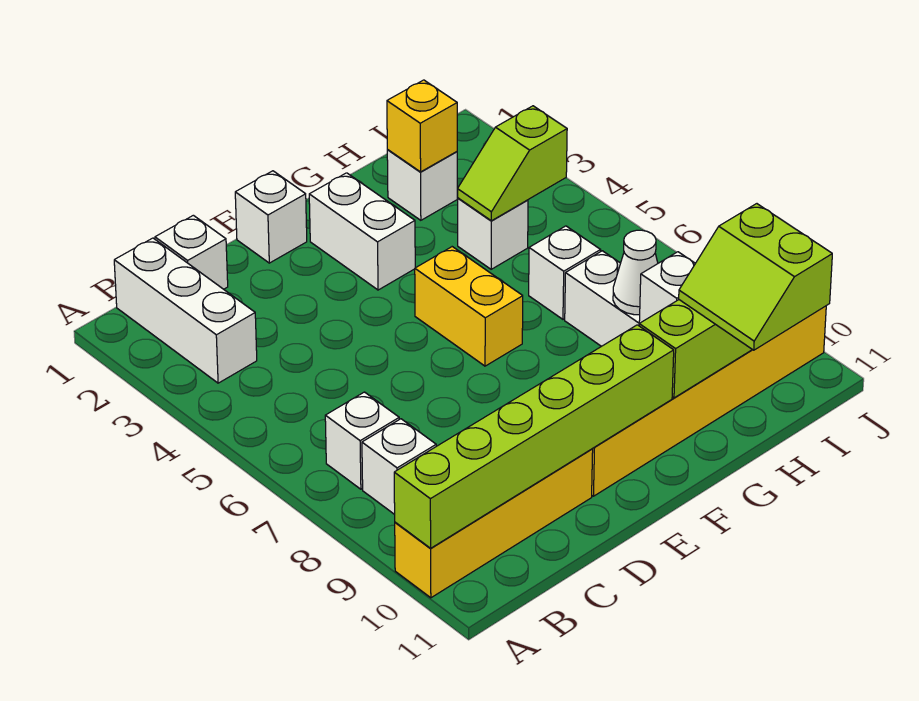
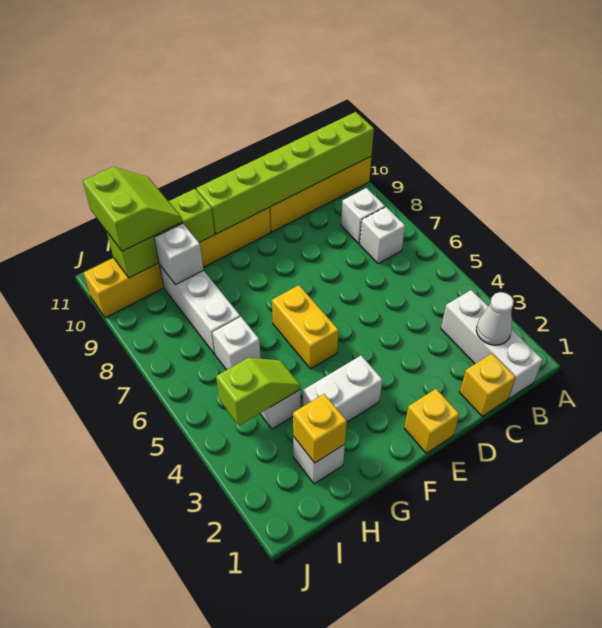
white brick C1 level 1 -> yellow brick C1 level 1
white brick E1 level 1 -> yellow brick E1 level 1
white brick F2:F3 level 1 -> white brick F3:G3 level 1
white cone H8 level 2 -> white cone B2 level 2

